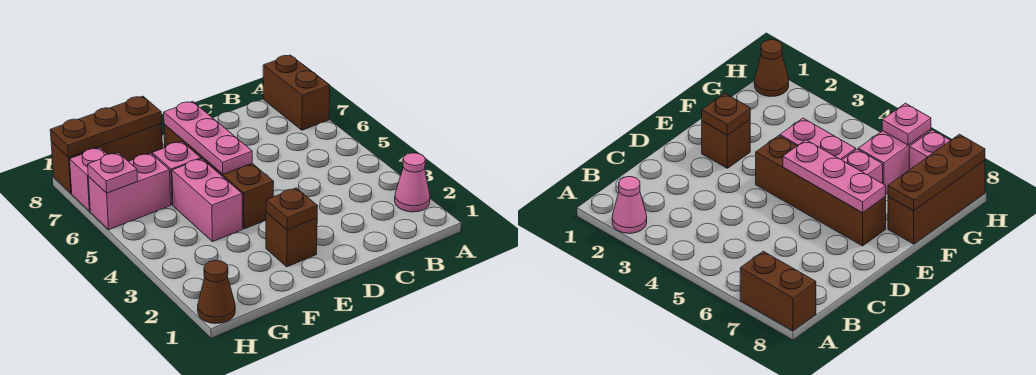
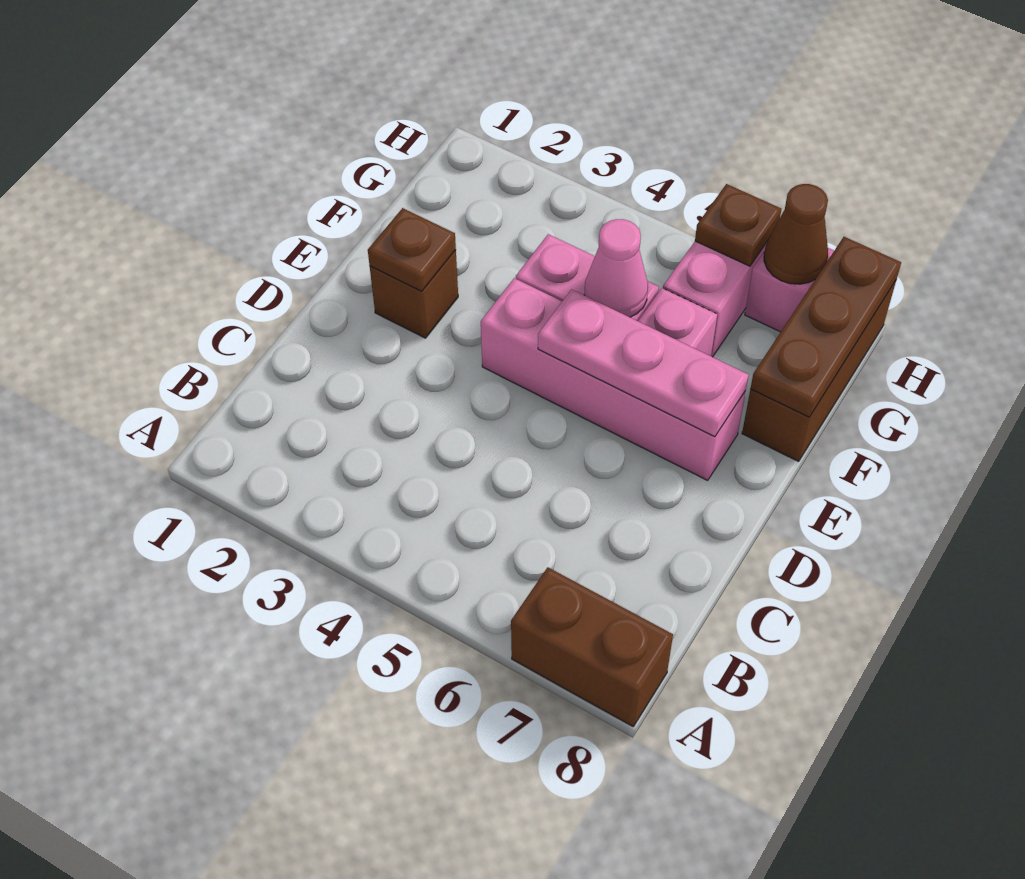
pink cone A2 level 1 -> pink cone F5 level 2
brown brick E4:E7 level 1 -> pink brick E4:E7 level 1
brown cone H1 level 1 -> brown cone H7 level 2
pink plate H6 level 2 -> brown plate H6 level 2

